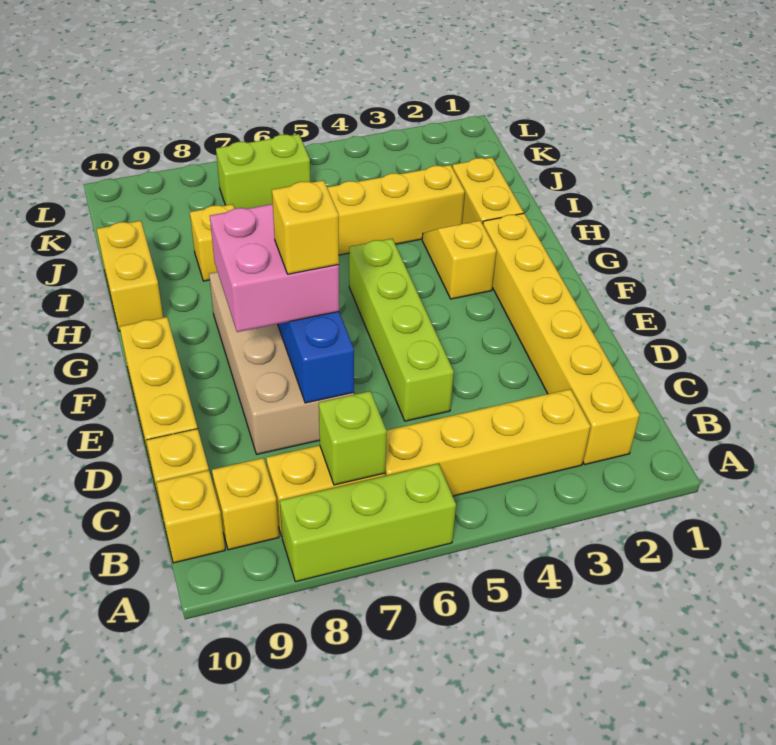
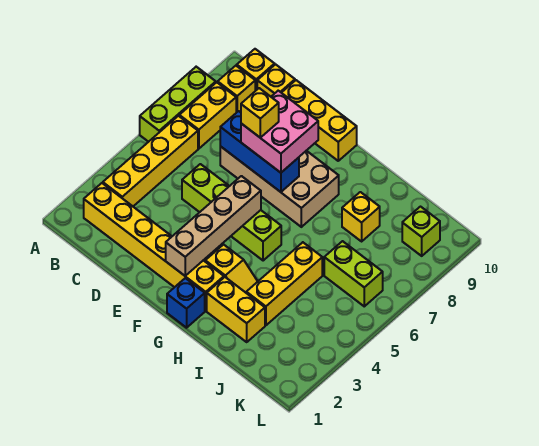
lime brick B7 level 2 -> lime brick K9 level 1
none -> tan brick F2:F5 level 2
none -> blue brick G1 level 1
yellow brick H10:I10 level 1 -> none
lime brick K6:K7 level 1 -> lime brick J6:K6 level 1

